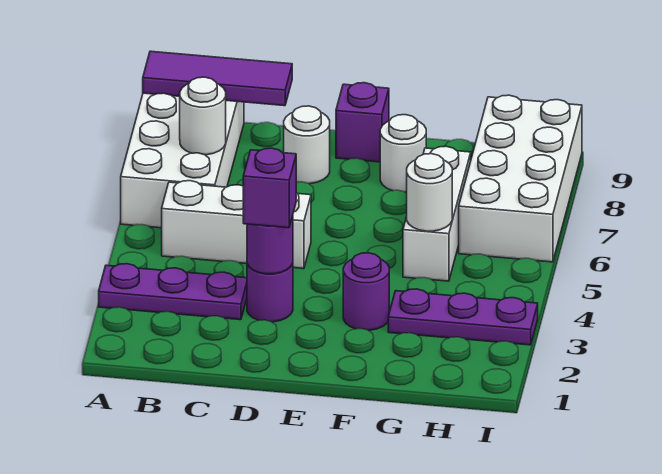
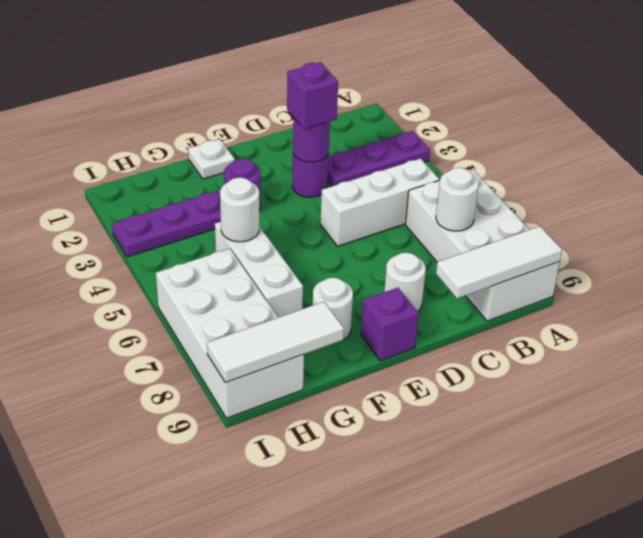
purple tile A9:C9 level 2 -> white tile A9:C9 level 2
none -> white plate F1 level 1
none -> white tile G9:I9 level 2

